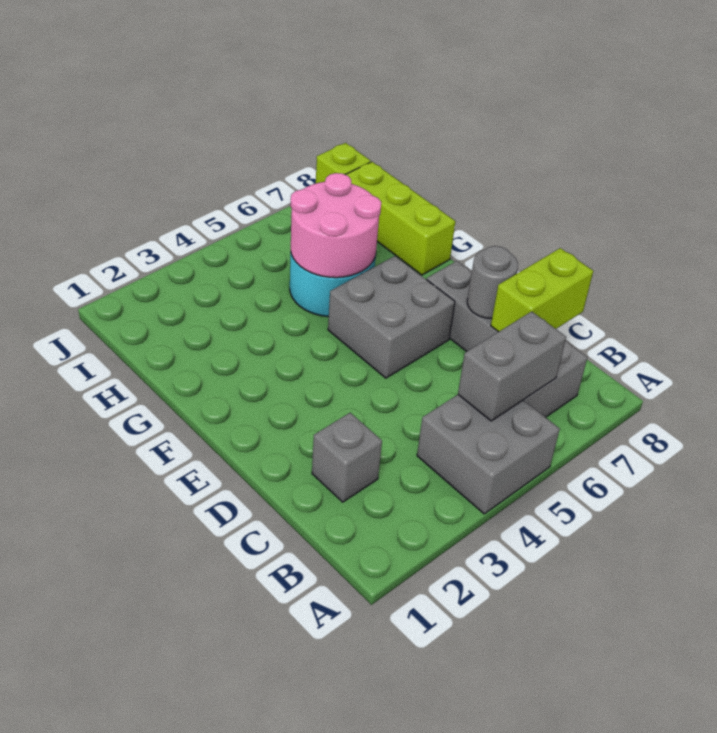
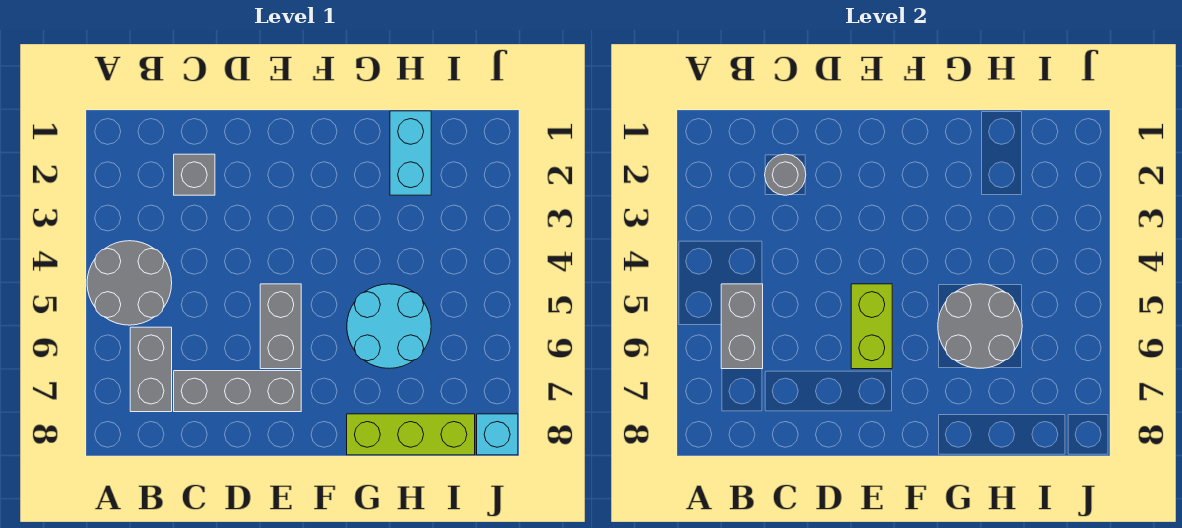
grey brick A4:B5 level 1 -> grey round brick A4:B5 level 1
lime brick C7:C8 level 2 -> lime brick E5:E6 level 2
grey round brick D7 level 2 -> grey round brick C2 level 2
grey brick E5:F6 level 1 -> grey brick E5:E6 level 1
pink round brick G5:H6 level 2 -> grey round brick G5:H6 level 2
none -> cyan brick H1:H2 level 1
lime brick J8 level 1 -> cyan brick J8 level 1

